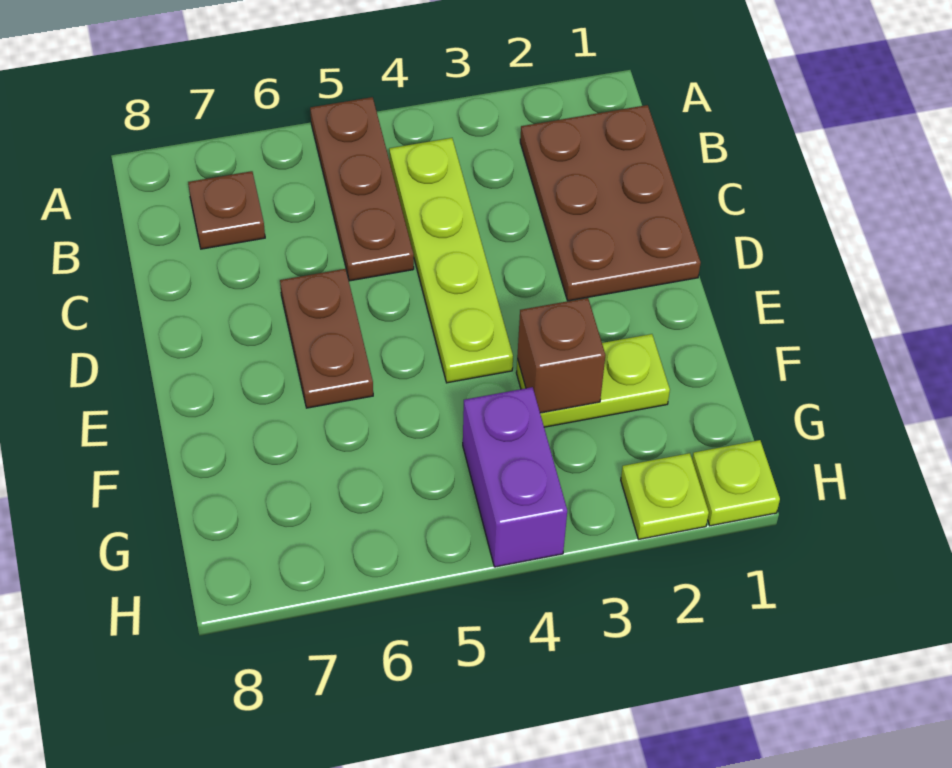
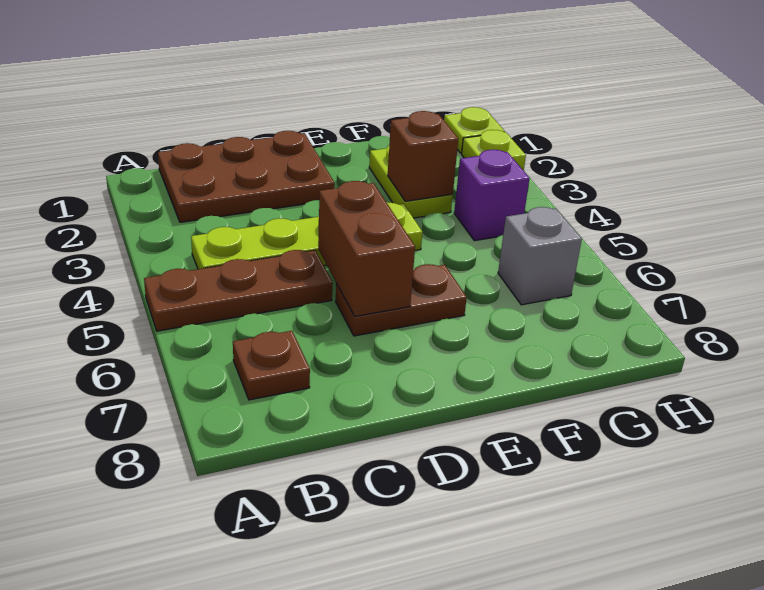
none -> brown brick D5:D6 level 2
purple brick G4:H4 level 1 -> purple brick G4 level 1
none -> grey brick G6 level 1

